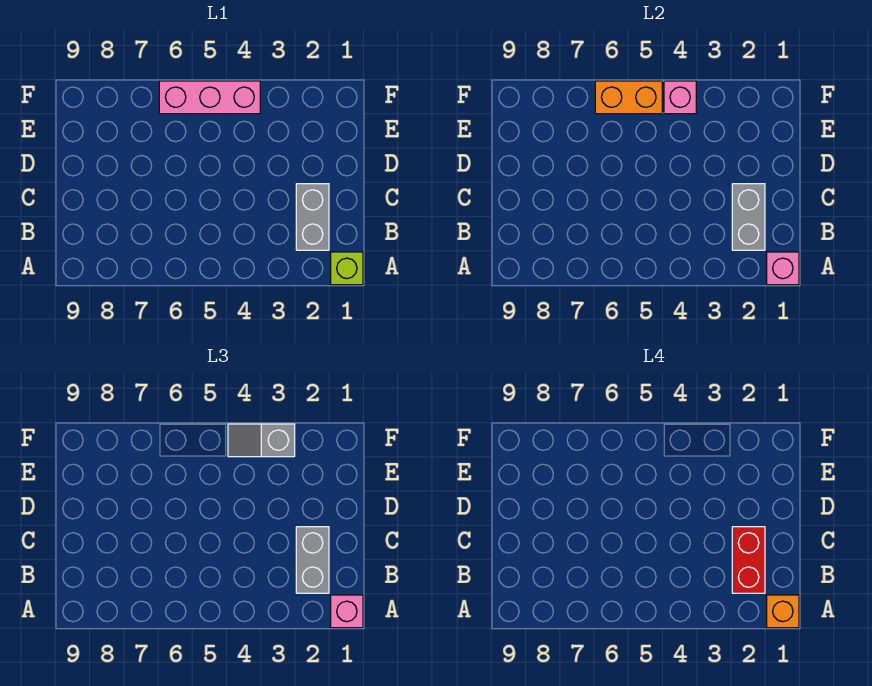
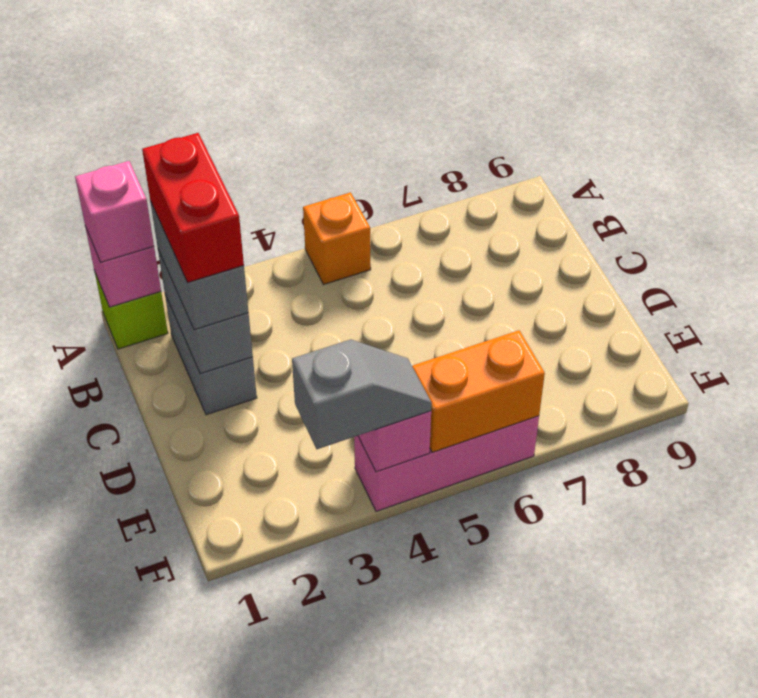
orange brick A1 level 4 -> orange brick A5 level 1

